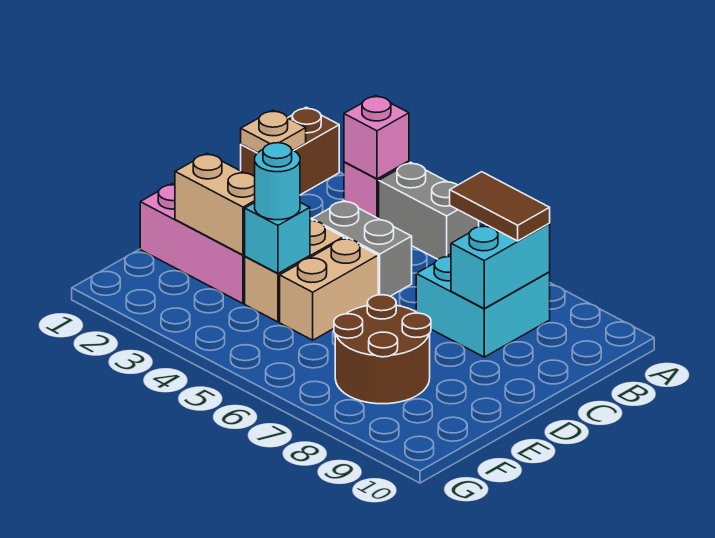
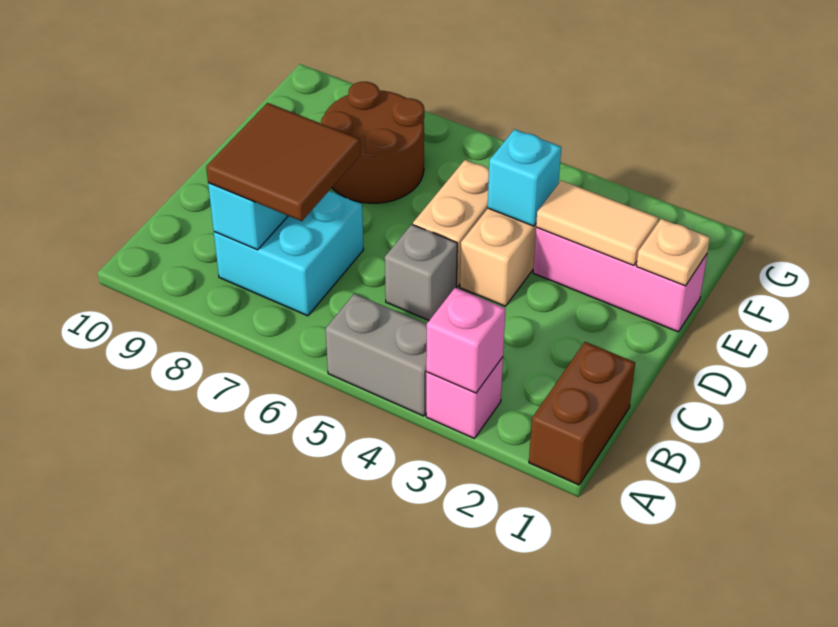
tan plate B1 level 2 -> tan plate E1 level 2
brown tile B7:B8 level 3 -> brown tile B7:C8 level 3
grey brick C4:C5 level 1 -> grey brick C5 level 1
tan brick E2:E3 level 2 -> tan tile E2:E3 level 2
cyan round brick E4 level 3 -> none

